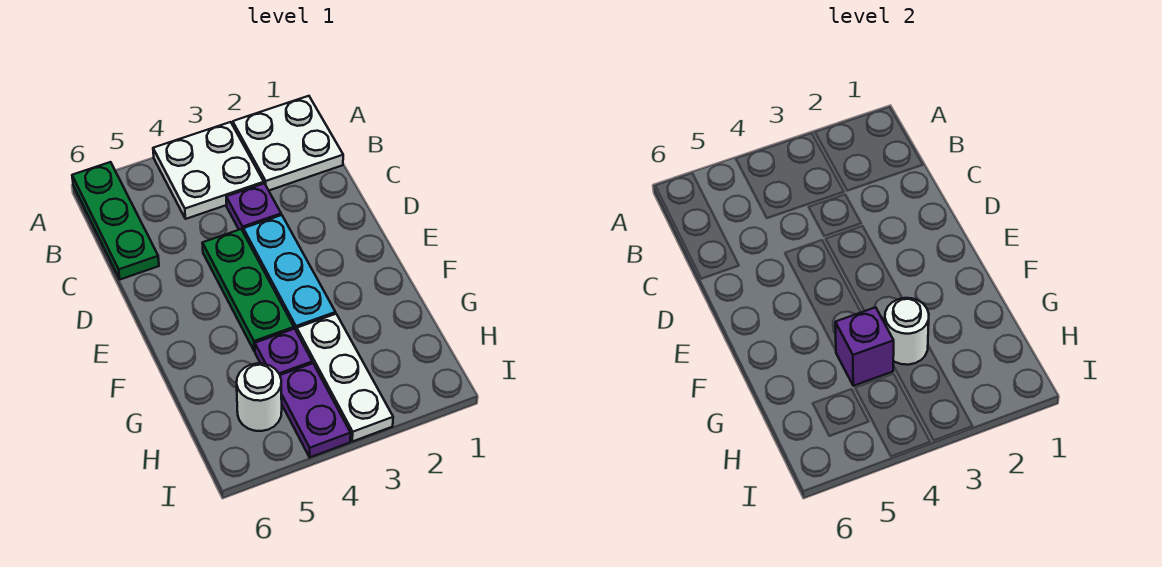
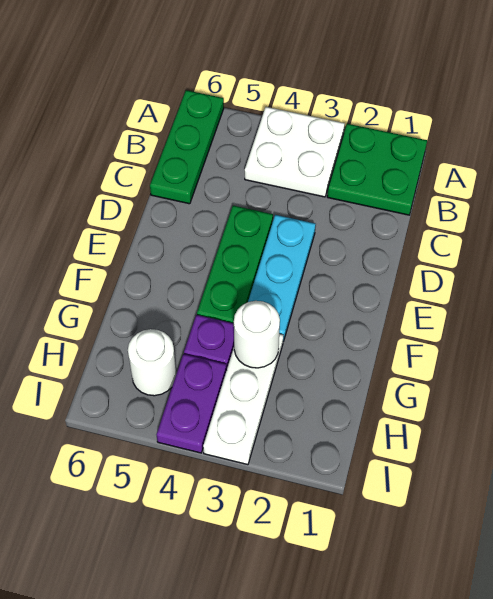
white plate A1:B2 level 1 -> green plate A1:B2 level 1
purple plate C3 level 1 -> none
purple brick G4 level 2 -> none

